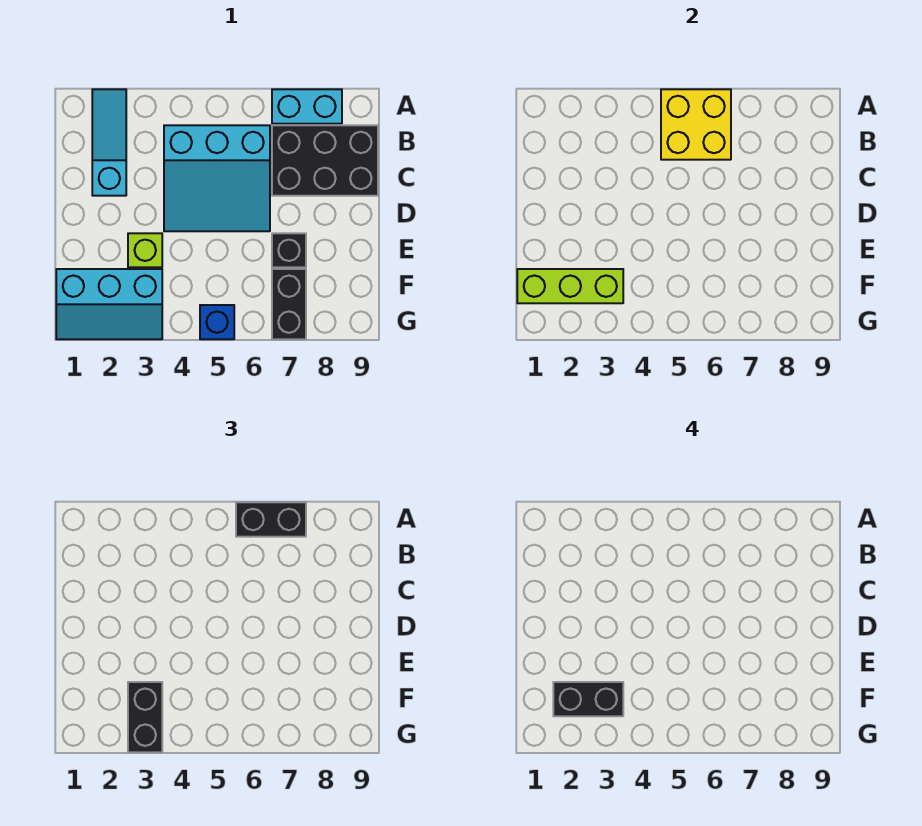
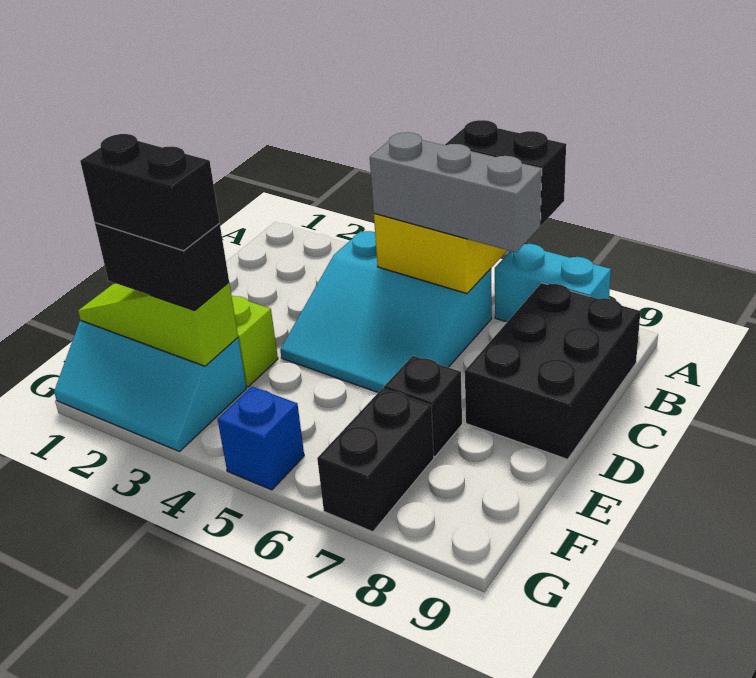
cyan slope A2:C2 level 1 top C -> none
none -> grey brick B5:B7 level 3
black brick B7:C9 level 1 -> black brick B8:D9 level 1
lime brick F1:F3 level 2 -> lime slope F1:F3 level 2 top 3
black brick F3:G3 level 3 -> black brick F2:F3 level 3

